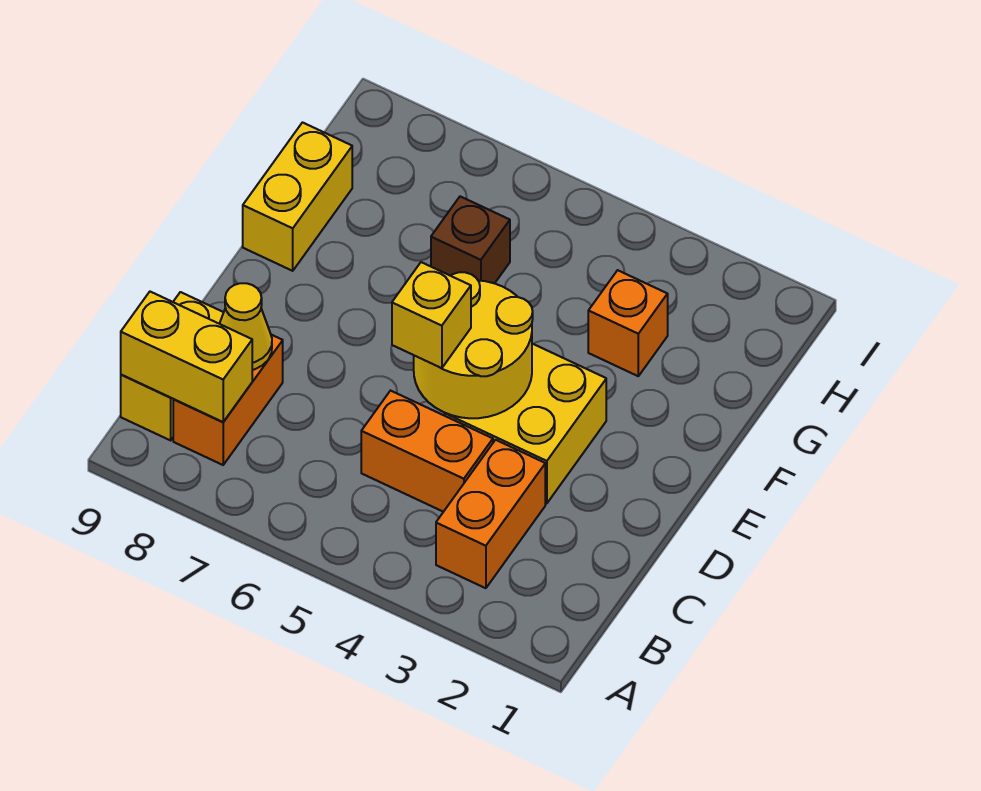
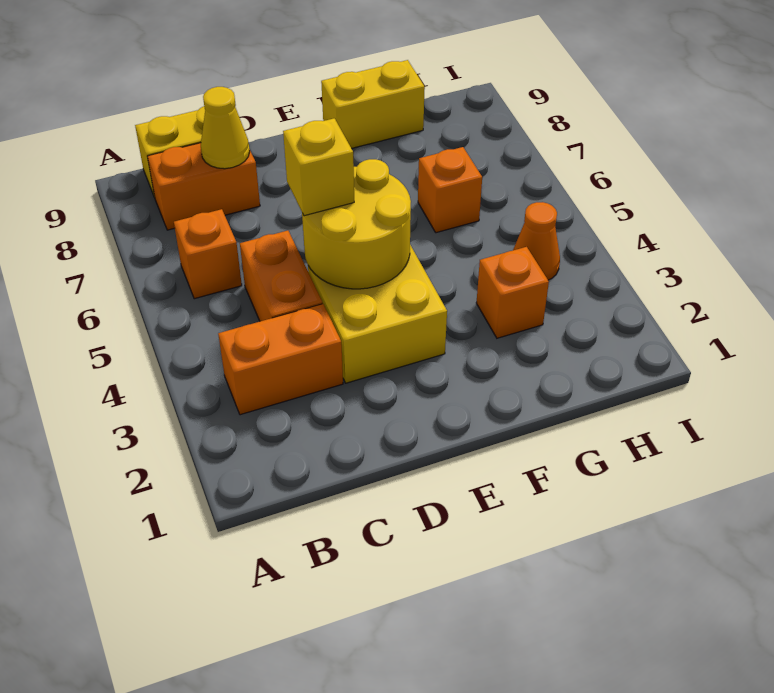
none -> orange brick B6 level 1
yellow brick B8:B9 level 2 -> none
brown brick G6 level 1 -> orange brick G6 level 1
none -> orange cone H4 level 1

